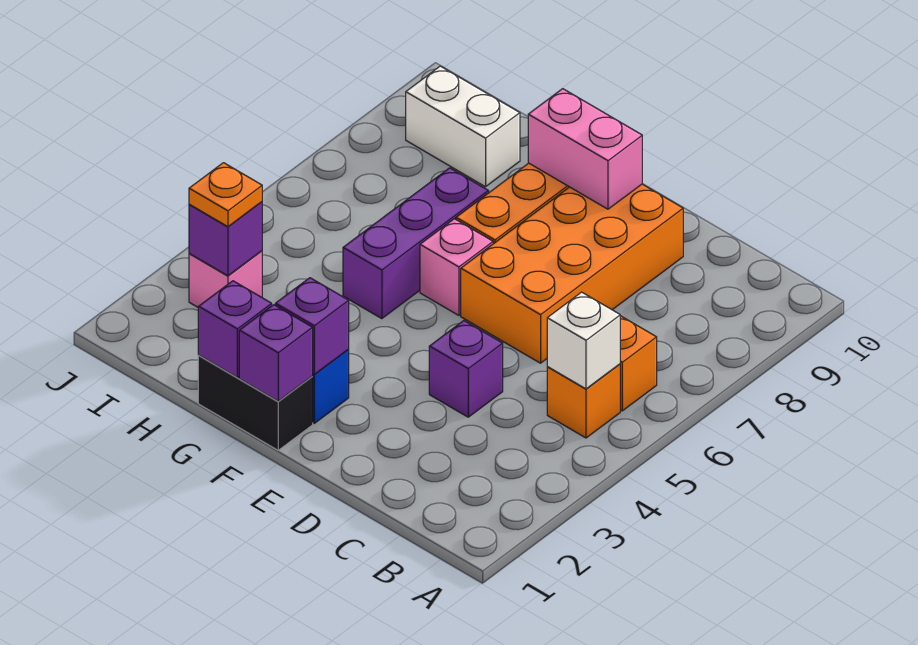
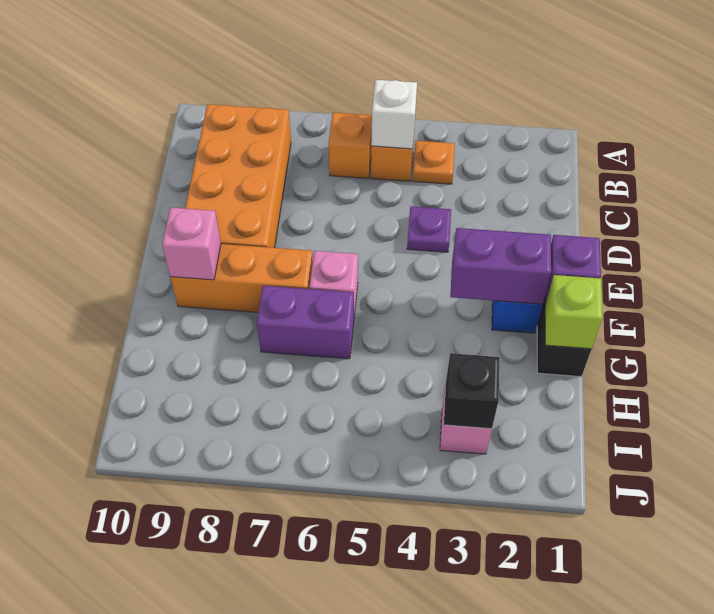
purple brick D4 level 1 -> purple plate D4 level 1
orange brick D6:E9 level 1 -> orange brick B8:E9 level 1
pink brick E9:F9 level 2 -> pink brick F9 level 2
purple brick F2 level 2 -> purple brick F2:F3 level 2
purple brick G1 level 2 -> lime brick G1 level 2
purple brick G5:G7 level 1 -> purple brick G6:G7 level 1
white brick H9:I9 level 1 -> none
purple brick I3 level 2 -> black brick I3 level 2
orange plate I3 level 3 -> orange plate B4 level 1

